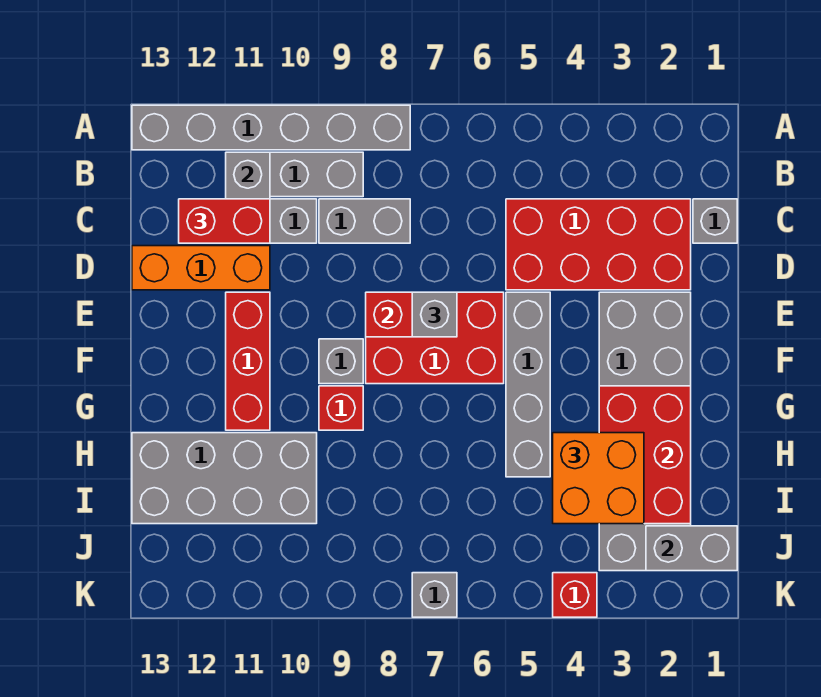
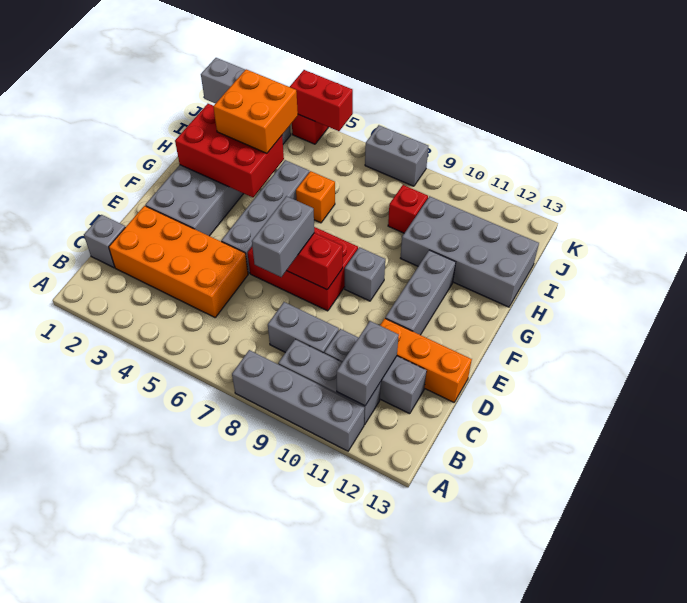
grey brick A8:A13 level 1 -> grey brick A8:A11 level 1
red brick C2:D5 level 1 -> orange brick C2:D5 level 1
red brick C11:C12 level 3 -> red brick K4:K5 level 2
grey brick E7 level 3 -> grey brick D7:E7 level 3
red brick E11:G11 level 1 -> grey brick E11:G11 level 1
red brick G2:I3 level 2 -> red brick G2:H4 level 2
red brick G9 level 1 -> red brick I9 level 1
none -> orange brick H6 level 1
grey brick K7 level 1 -> grey brick K7:K8 level 1

